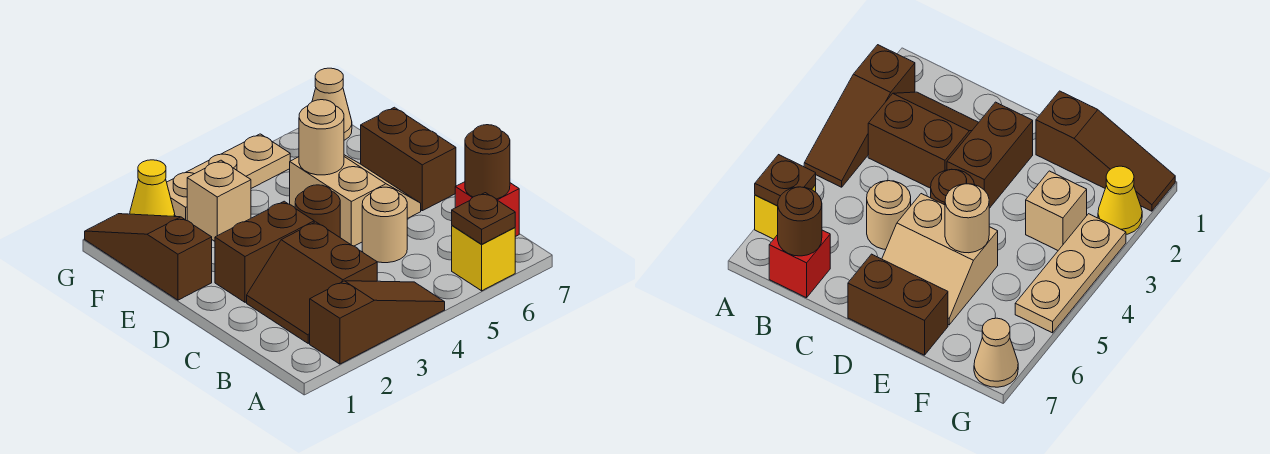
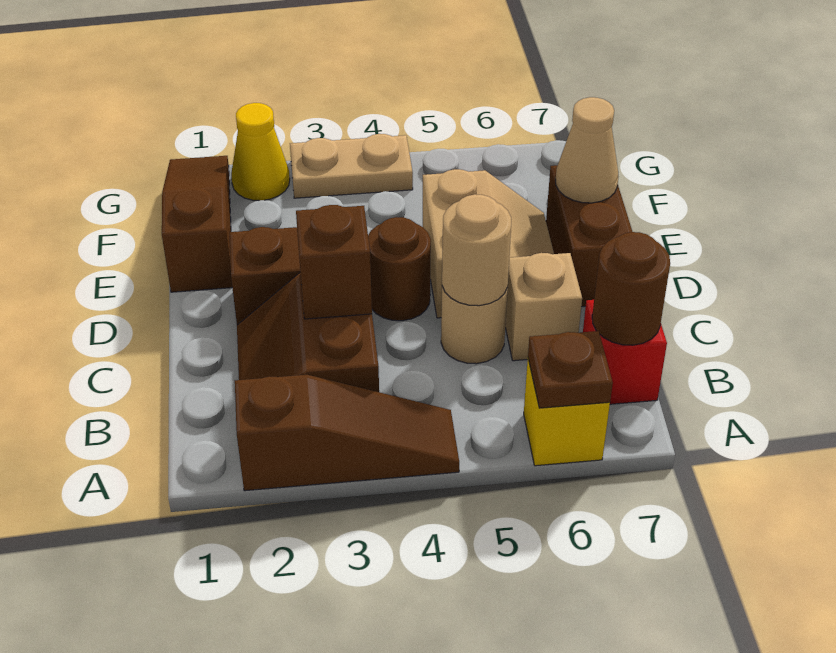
none -> brown brick C3 level 2
tan round brick E5 level 2 -> tan round brick C5 level 2
tan brick F3 level 1 -> tan brick C6 level 1
tan plate G3:G5 level 1 -> tan plate G3:G4 level 1
tan cone G7 level 1 -> tan cone E7 level 2

